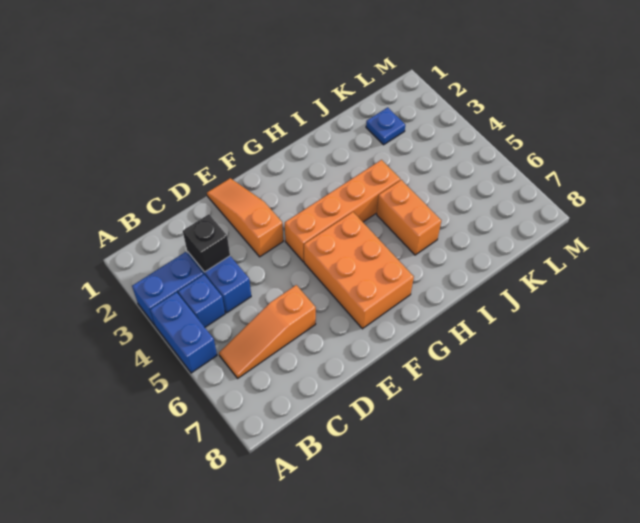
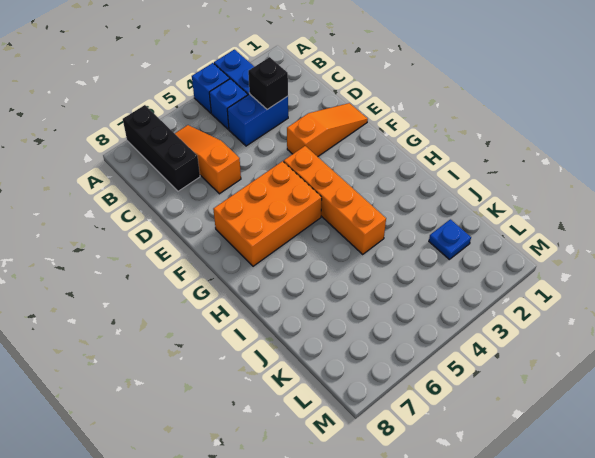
blue brick A4:A5 level 1 -> blue brick A4 level 1
none -> black brick A7:C7 level 1
orange brick I5:I6 level 1 -> none

